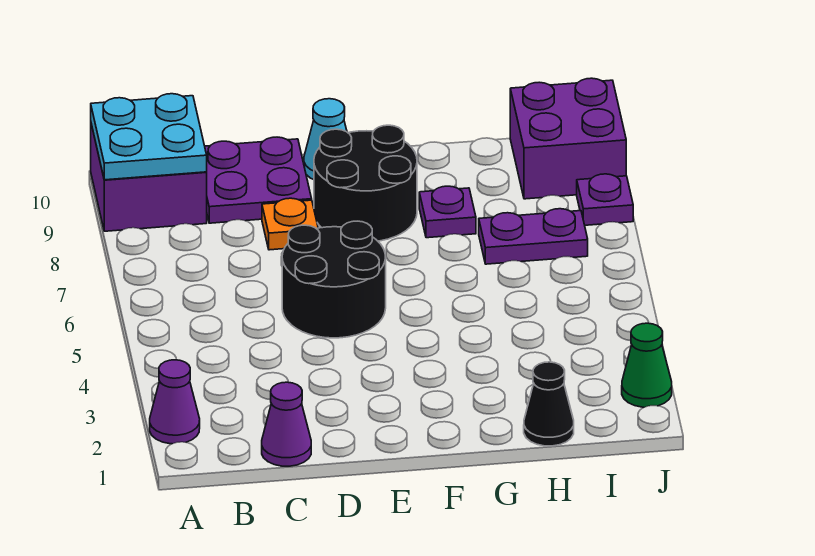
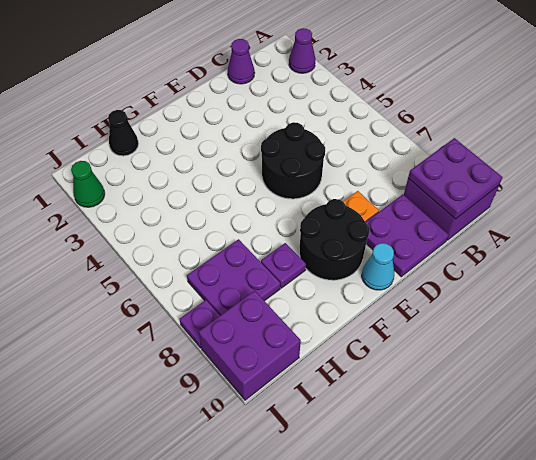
cyan plate A9:B10 level 2 -> purple plate A9:B10 level 2
purple plate H7:I7 level 1 -> purple plate H7:I8 level 1

